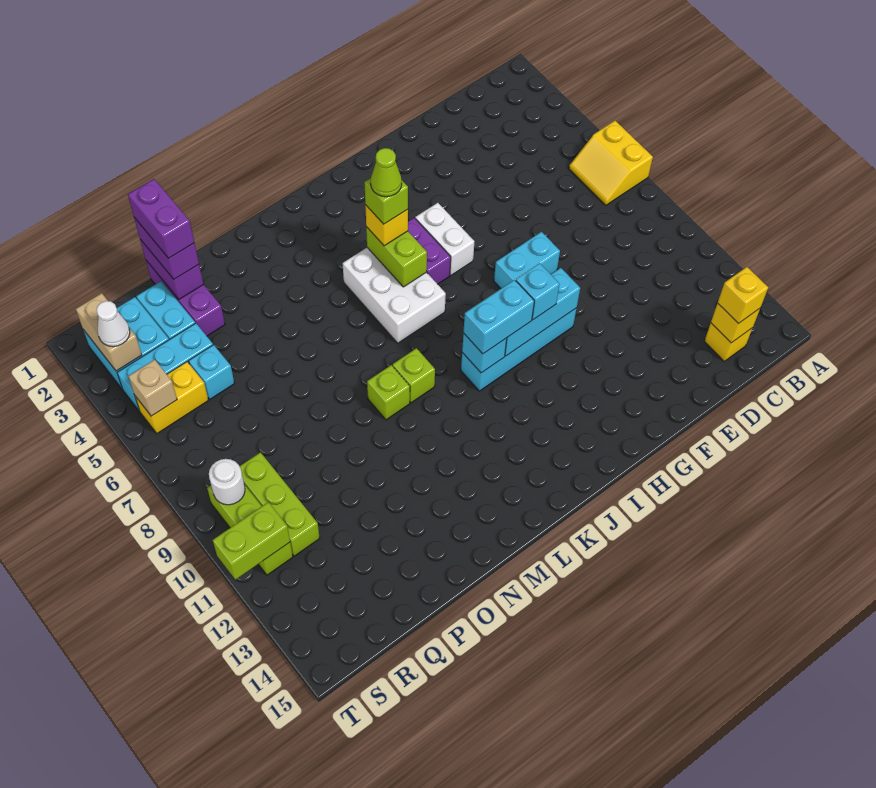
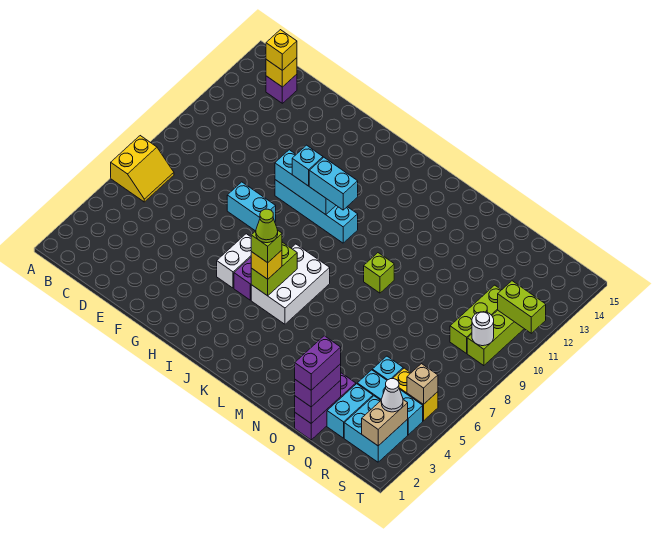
yellow brick C14 level 1 -> purple brick C14 level 1
cyan brick J10 level 2 -> none
lime brick L9 level 1 -> none

